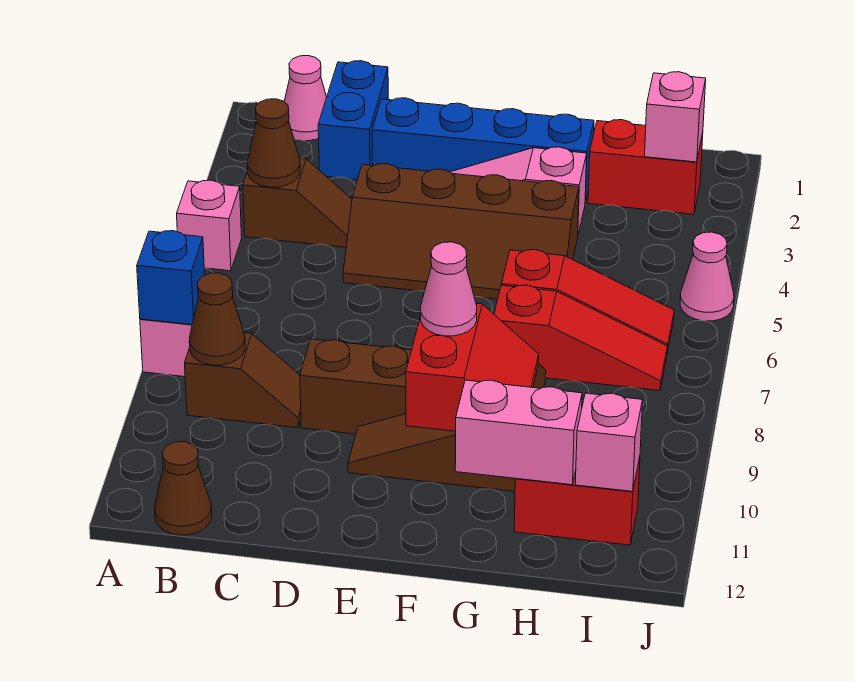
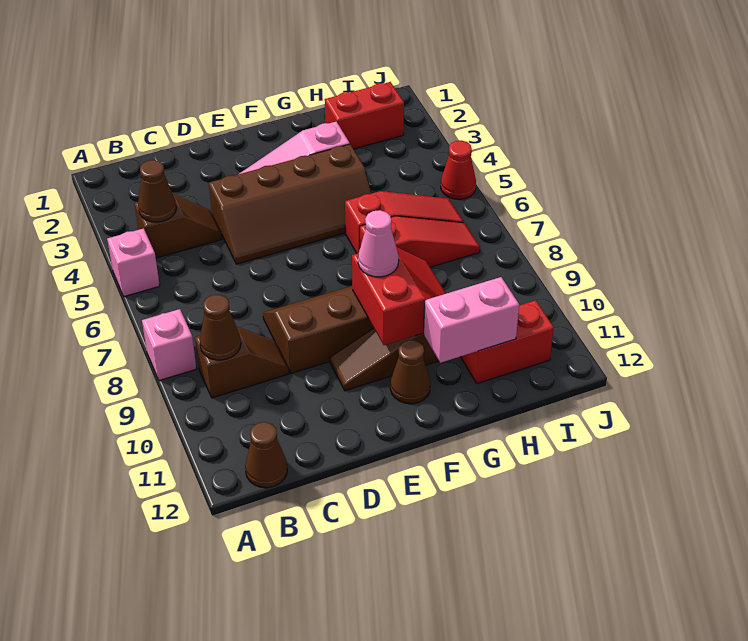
blue brick A8 level 2 -> none
pink cone B1 level 1 -> none
blue brick C1:C2 level 1 -> none
blue brick D2:G2 level 1 -> none
none -> brown cone F11 level 1
pink brick I2 level 2 -> none
pink brick I11 level 2 -> none
pink cone J5 level 1 -> red cone J5 level 1

